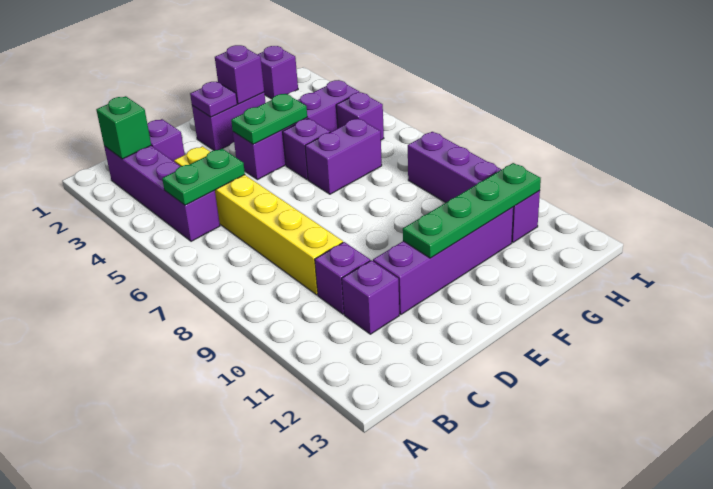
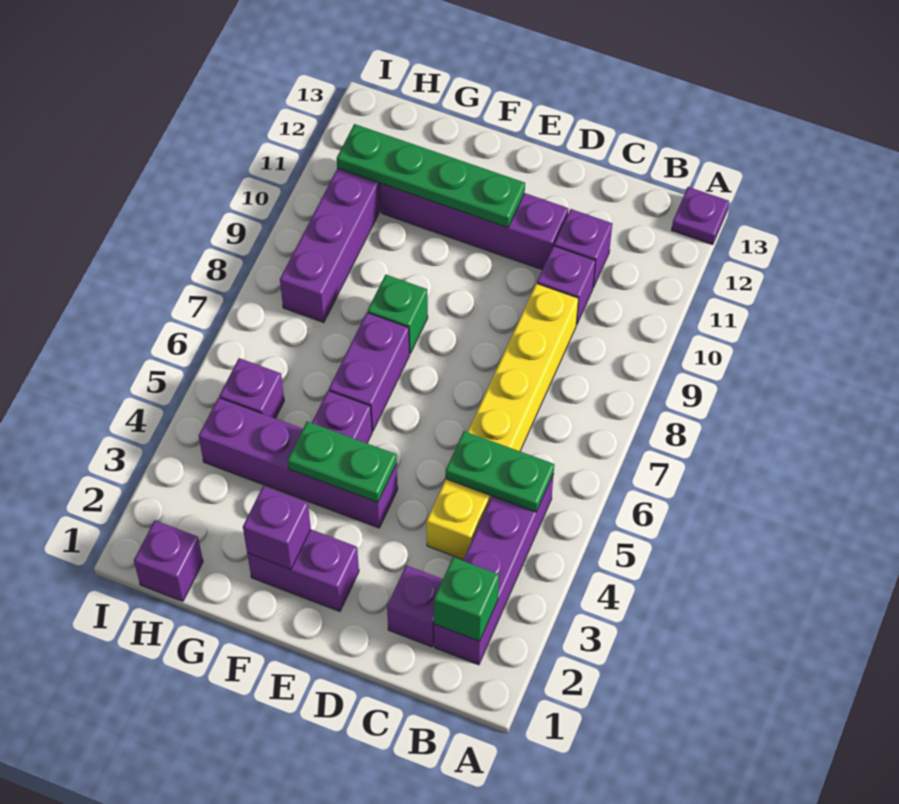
purple plate E2 level 2 -> purple plate A13 level 1
purple brick F6:G6 level 1 -> purple brick F6:F7 level 1
none -> green brick F8 level 1

